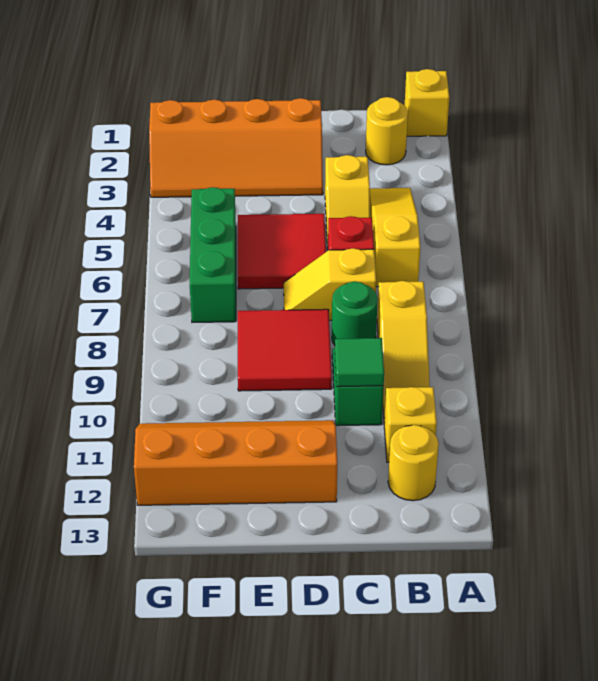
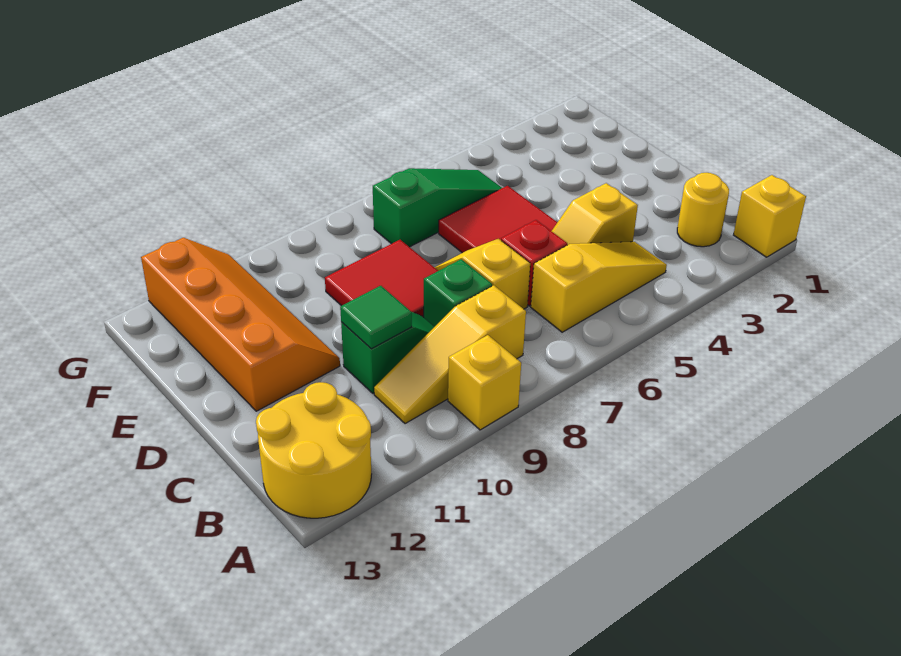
yellow brick B11 level 1 -> yellow brick A9 level 1
yellow round brick B12 level 1 -> yellow round brick A12:B13 level 1
green round brick C8 level 1 -> green brick C8 level 1
orange slope D2:G3 level 1 top 2 -> none
green brick F5:F7 level 1 -> green slope F5:F7 level 1 top 7

